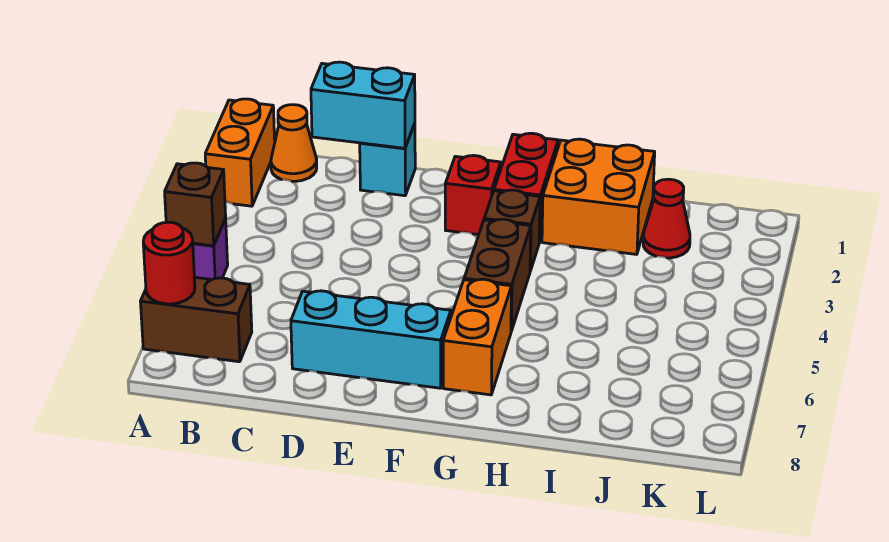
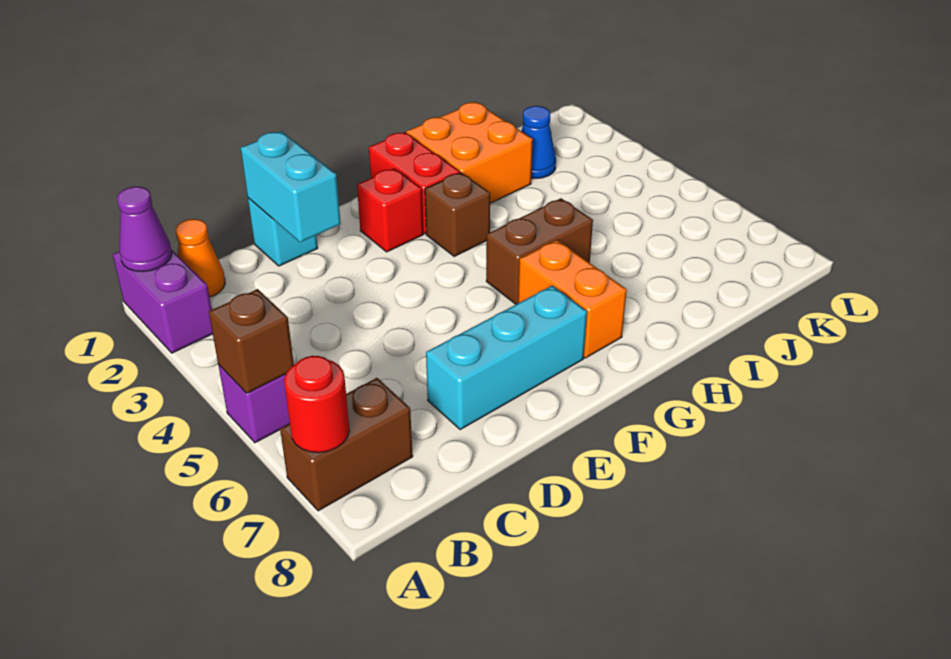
orange brick A1:A2 level 1 -> purple brick A1:A2 level 1
none -> purple cone A1 level 2
cyan brick C1:D1 level 2 -> cyan brick D1:D2 level 2
brown brick G4:G5 level 1 -> brown brick G5:H5 level 1
red cone J2 level 1 -> blue cone J2 level 1

